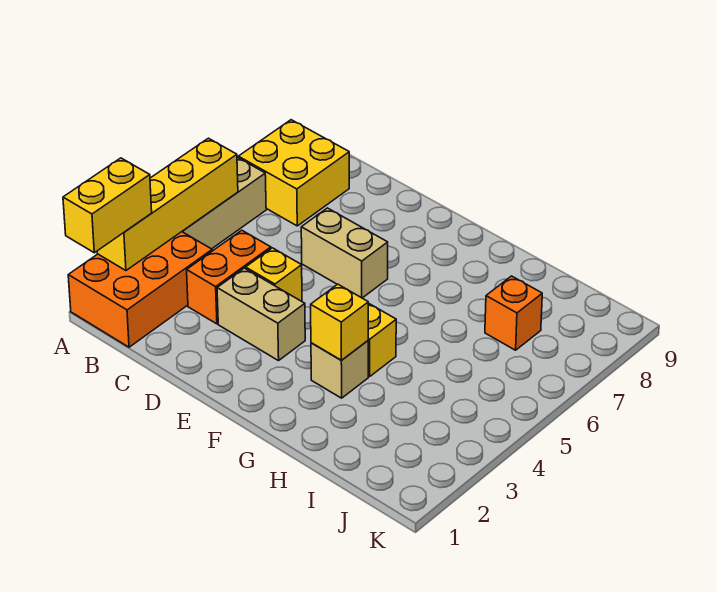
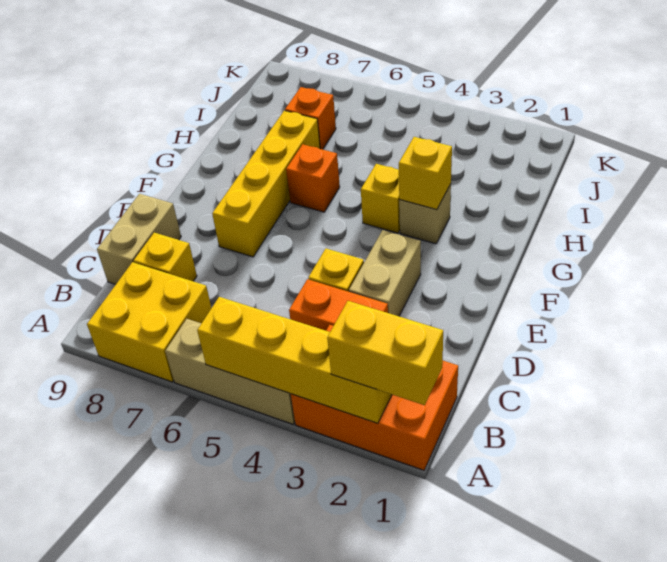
none -> yellow brick C8 level 1
tan brick D6:E6 level 1 -> tan brick C9:D9 level 1
none -> yellow brick E7:H7 level 1
none -> orange brick G6 level 1

